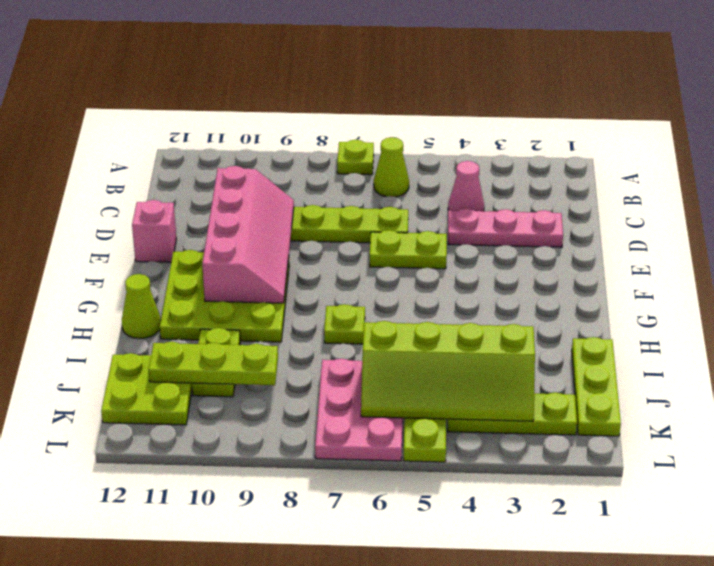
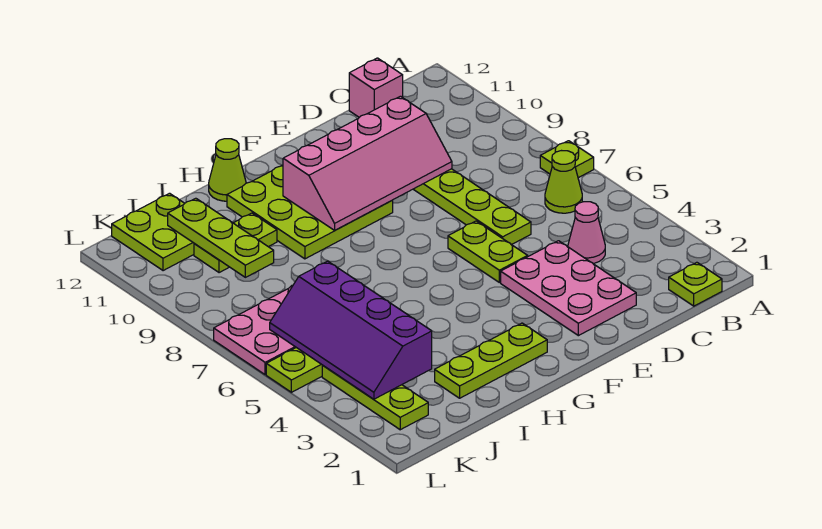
pink plate D2:D4 level 1 -> pink plate D2:E4 level 1
pink brick E12 level 1 -> pink brick C12 level 1
lime plate H7 level 1 -> lime plate B1 level 1
lime plate I1:K1 level 1 -> lime plate G2:I2 level 1
lime slope J3:K6 level 2 top J -> purple slope J3:K6 level 2 top J

